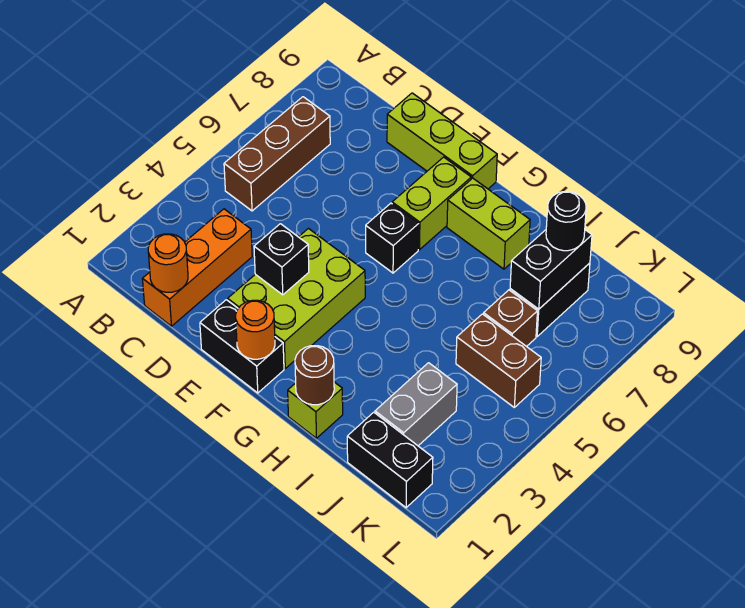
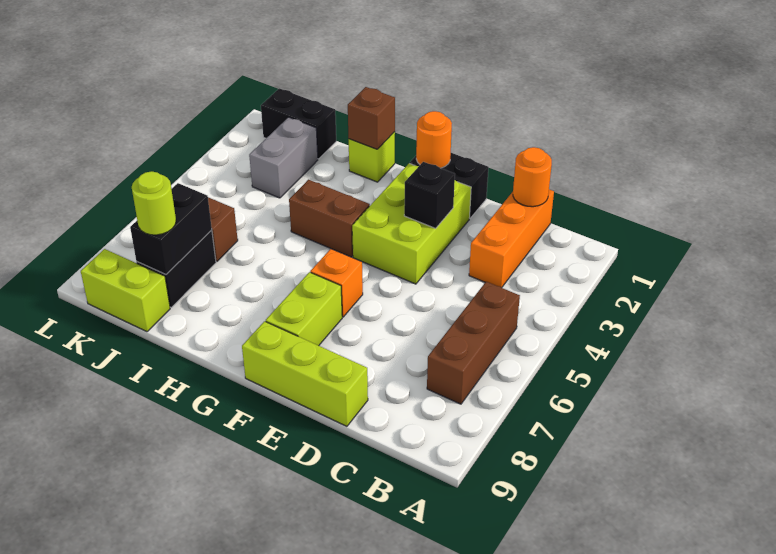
black brick F6 level 1 -> orange brick F6 level 1
lime brick G8:H8 level 1 -> lime brick J9:K9 level 1
brown round brick H1 level 2 -> brown brick H1 level 2
brown brick J5:K5 level 1 -> brown brick G4:H4 level 1
black round brick J8 level 3 -> lime round brick J8 level 3

